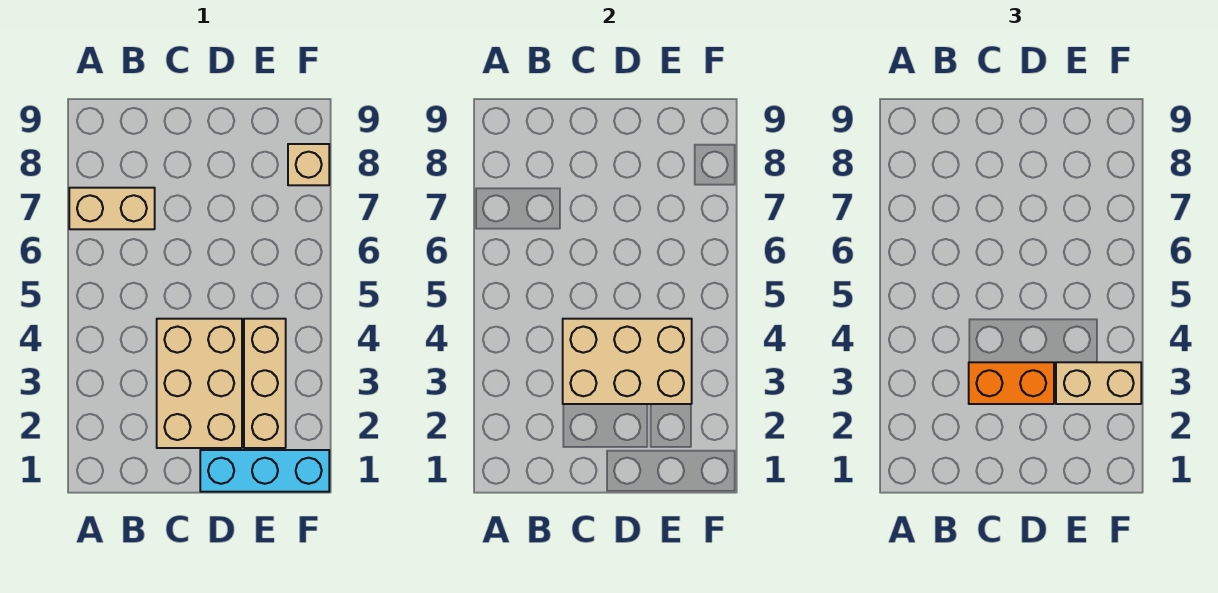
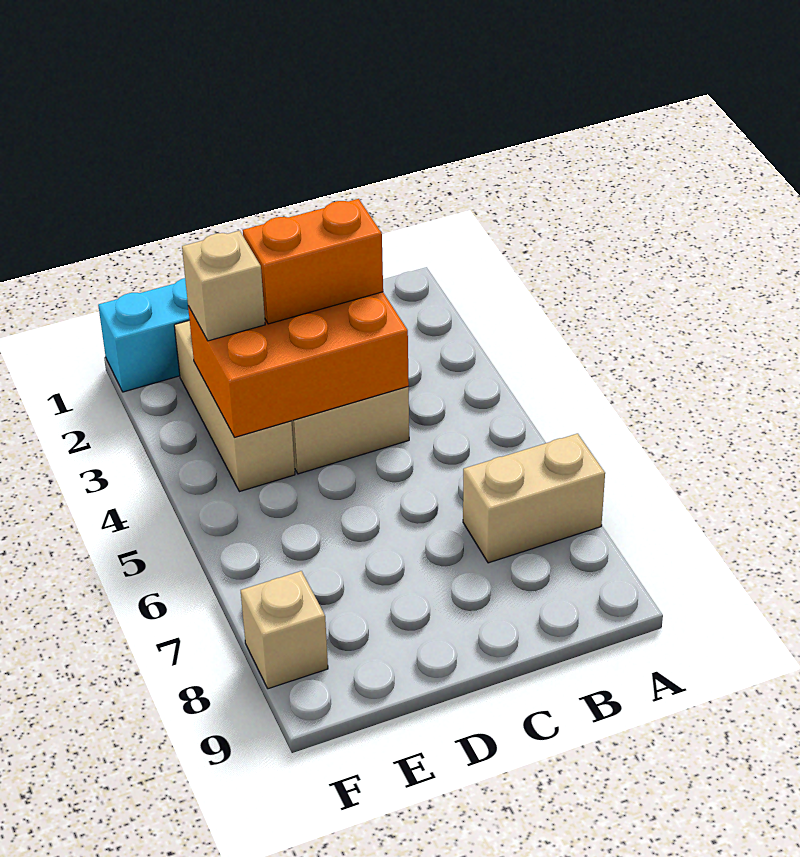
tan brick C3:E4 level 2 -> orange brick C3:E4 level 2
tan brick E3:F3 level 3 -> tan brick E3 level 3

